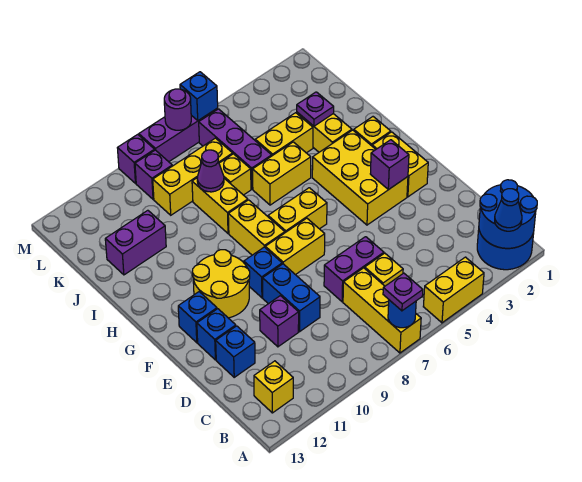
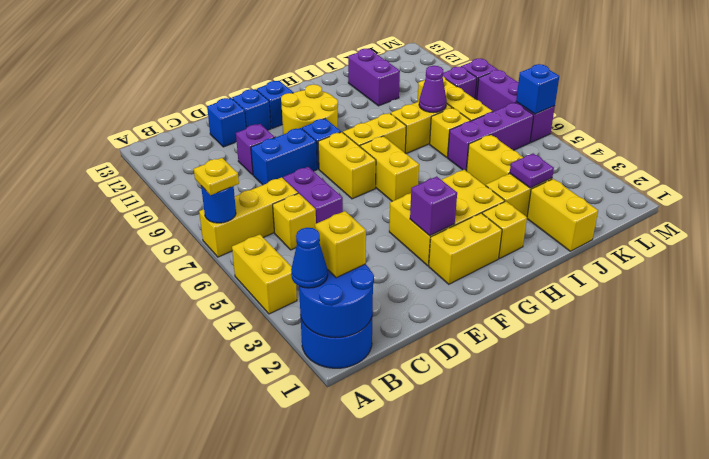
purple plate A7 level 3 -> yellow plate A7 level 3
yellow brick B12 level 1 -> yellow brick B2 level 3
yellow brick I5:I6 level 1 -> yellow brick J1:J2 level 1
purple round brick M7 level 2 -> none

